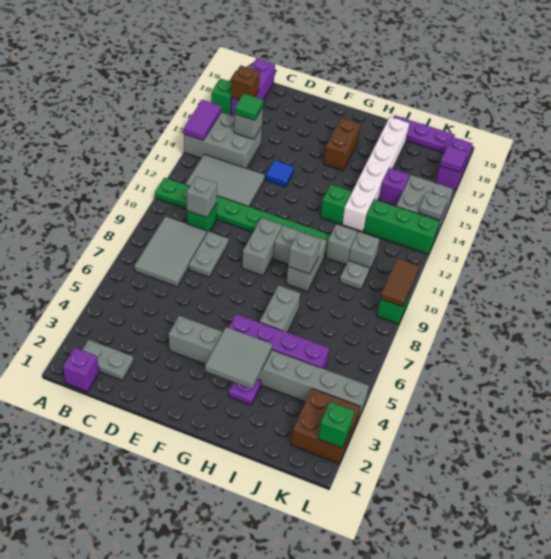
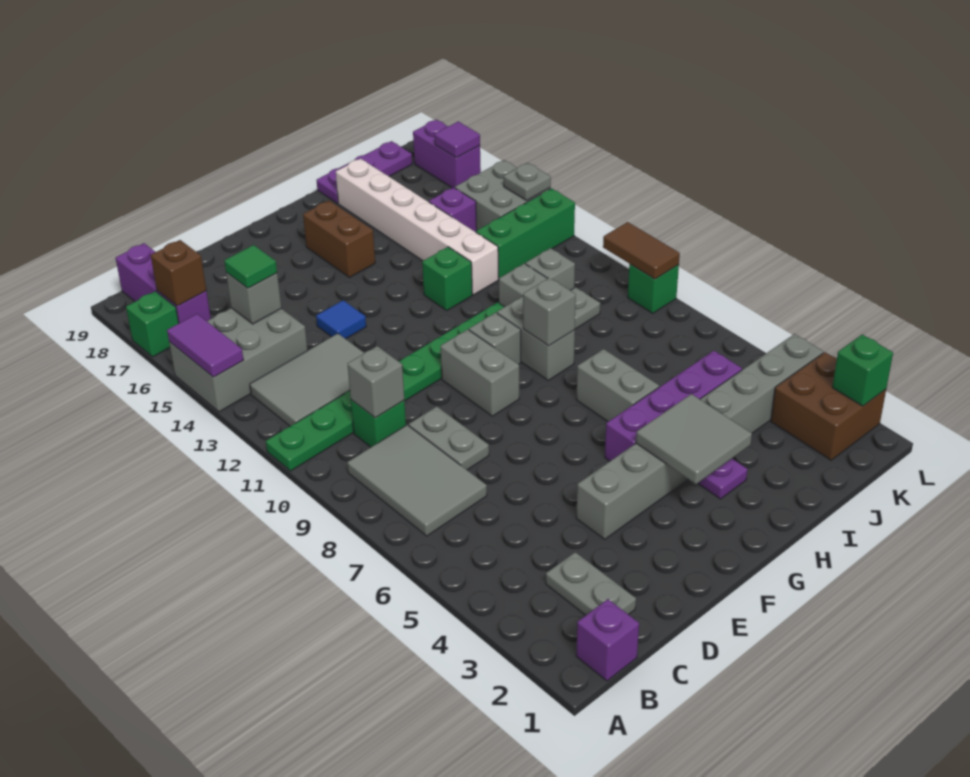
grey plate B2:C2 level 1 -> grey plate C2:C3 level 1

